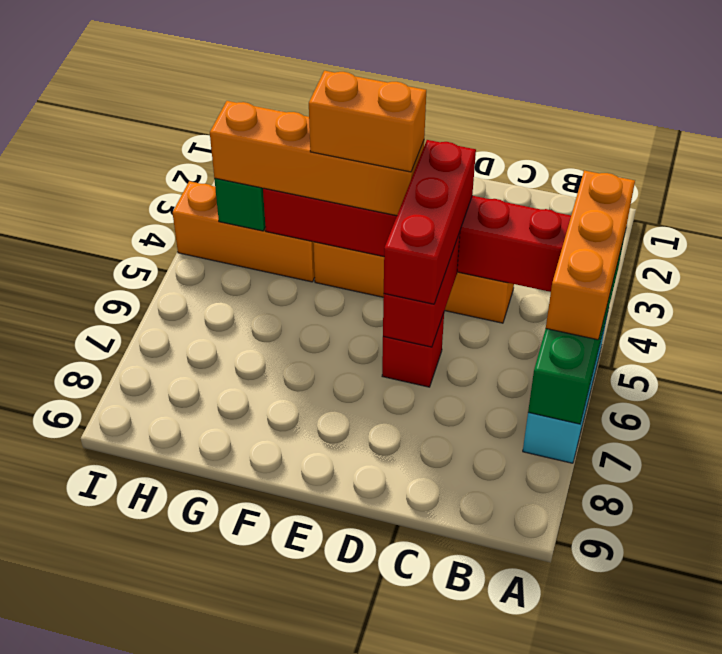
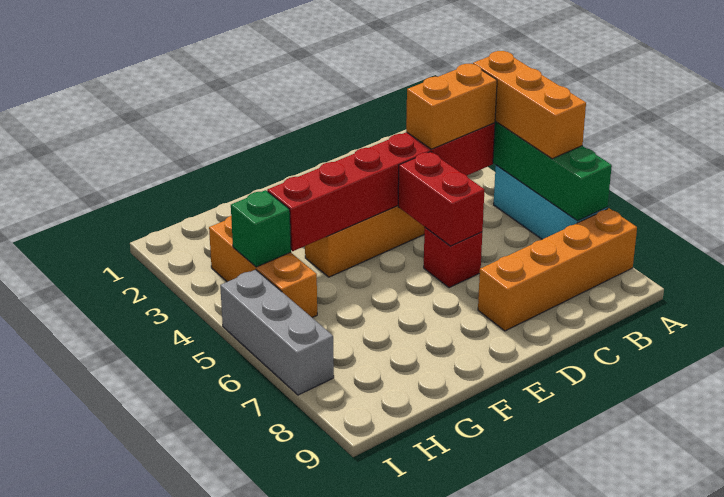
red brick D4:D6 level 3 -> none
orange brick E4:H4 level 3 -> orange brick A8:D8 level 1
orange brick E4:F4 level 4 -> orange brick B4:C4 level 3
orange brick G4:I4 level 1 -> orange brick H3:H5 level 1
none -> grey brick I5:I7 level 1

